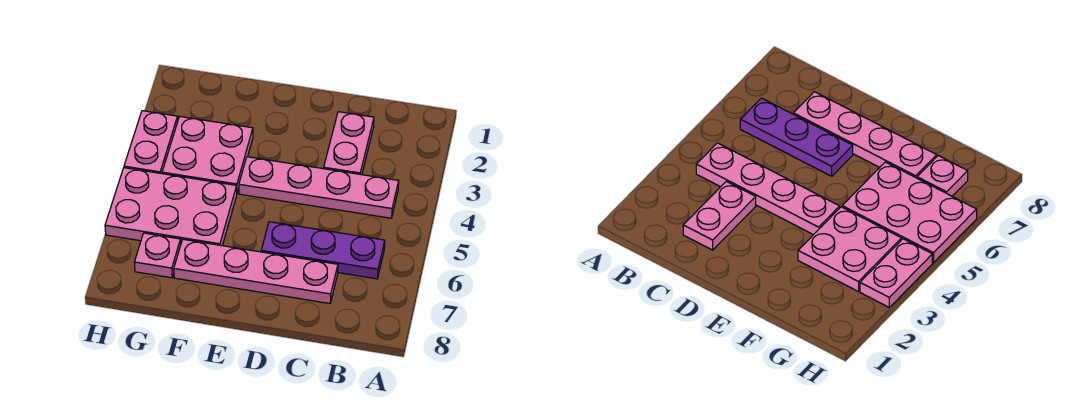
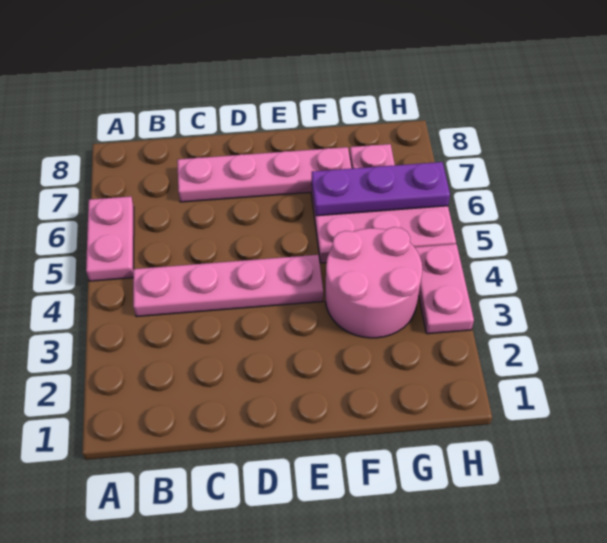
purple plate B6:D6 level 1 -> purple plate F6:H6 level 2
pink plate C2:C3 level 1 -> pink plate A5:A6 level 1
pink plate F3:G4 level 1 -> pink round brick F3:G4 level 1

